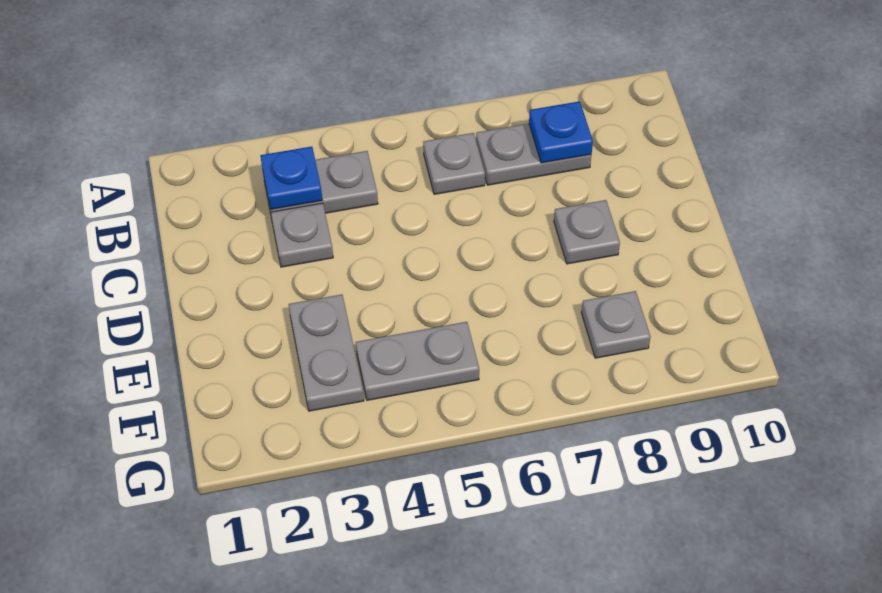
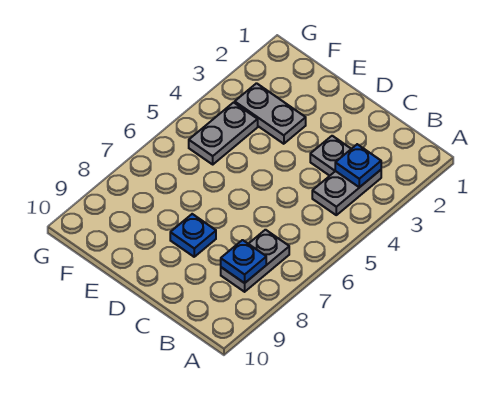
grey plate B6 level 1 -> none
grey plate D8 level 1 -> blue plate D8 level 1
grey plate F8 level 1 -> none

